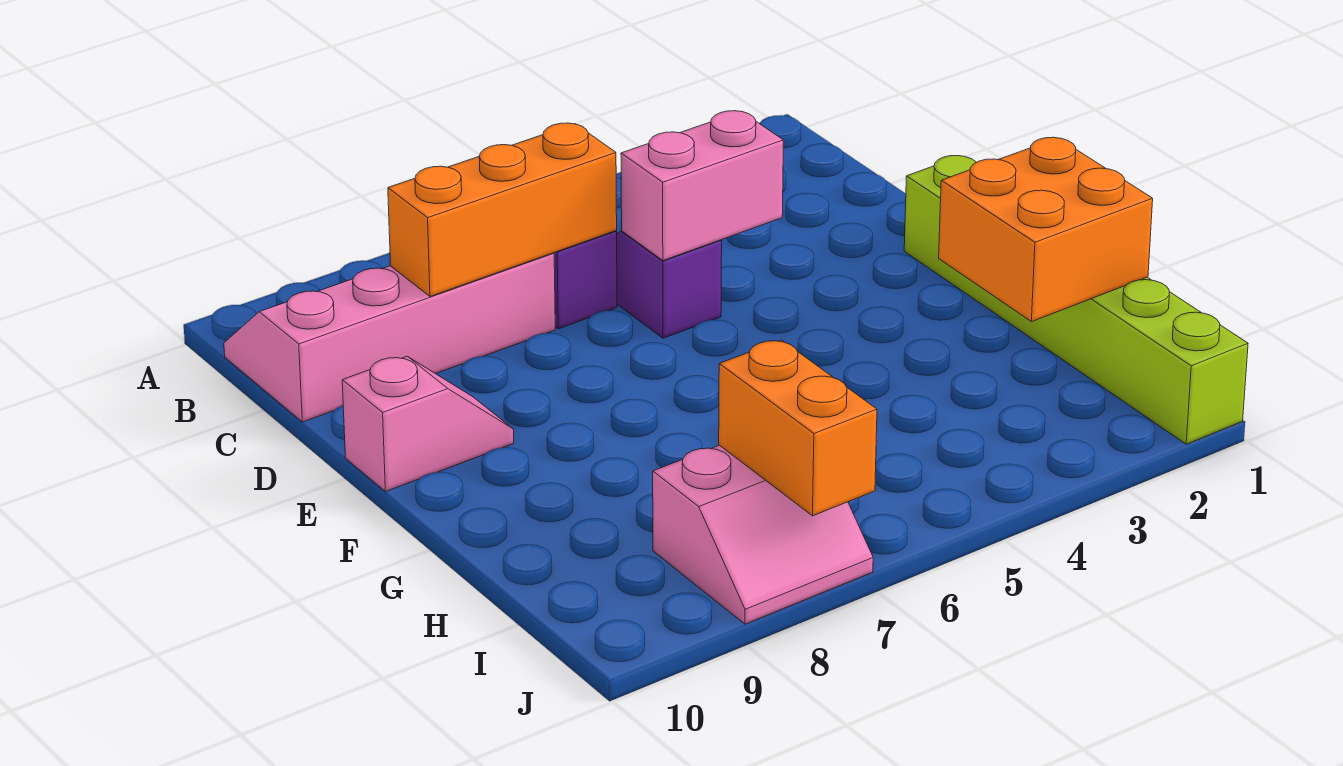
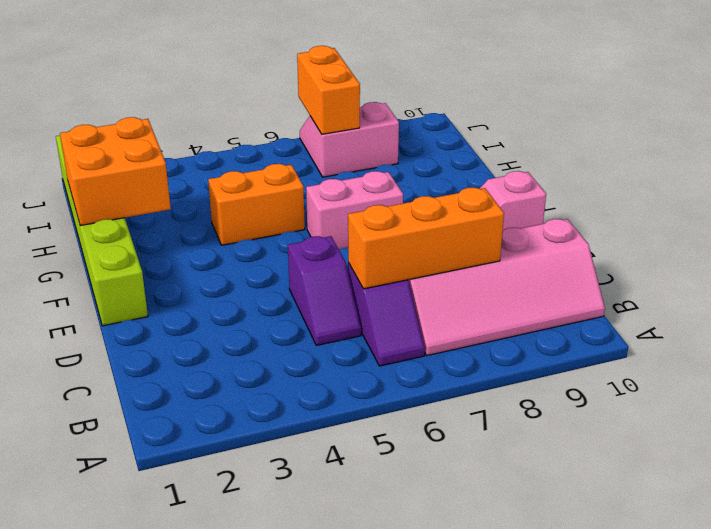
pink brick D4:D5 level 2 -> pink brick F6:F7 level 1
none -> orange brick G4:G5 level 1

